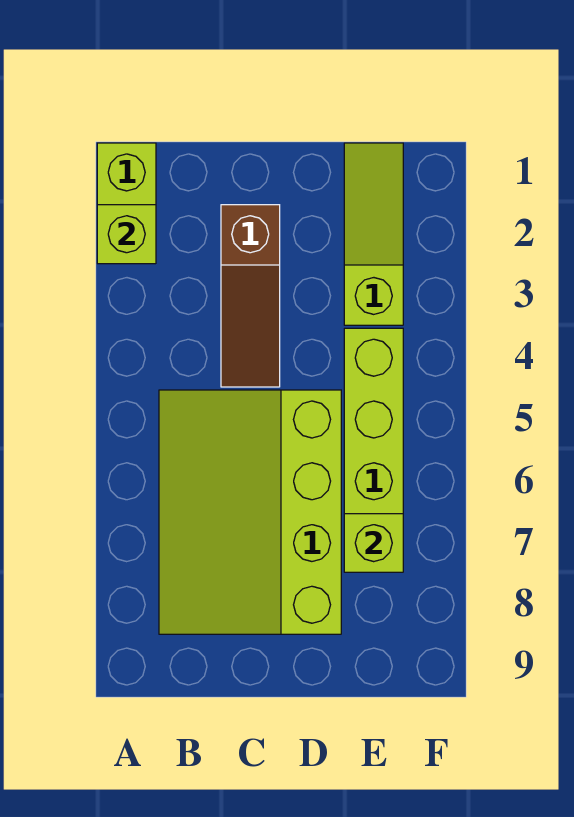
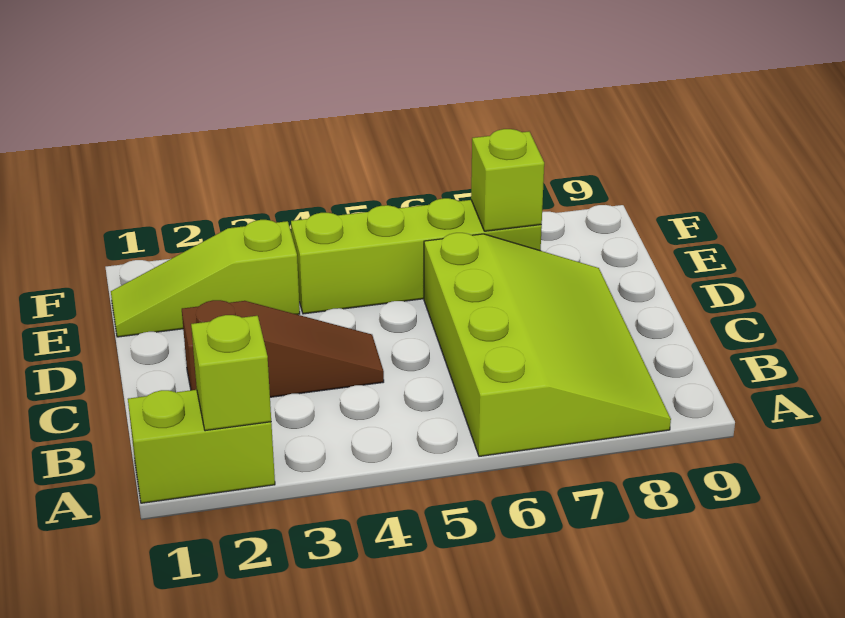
lime slope B5:D8 level 1 top D -> lime slope A6:D8 level 1 top 6

